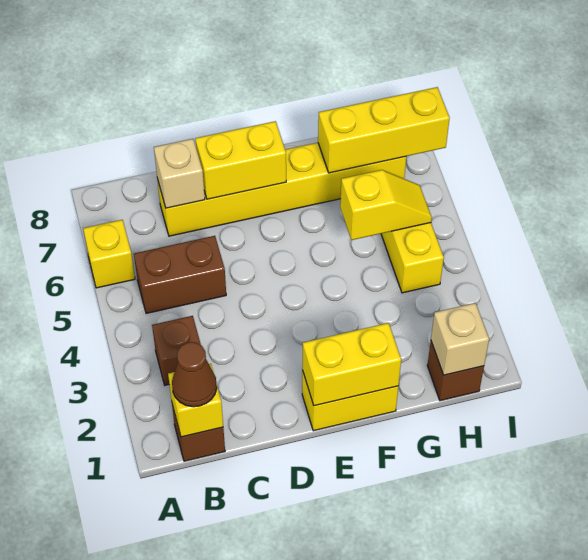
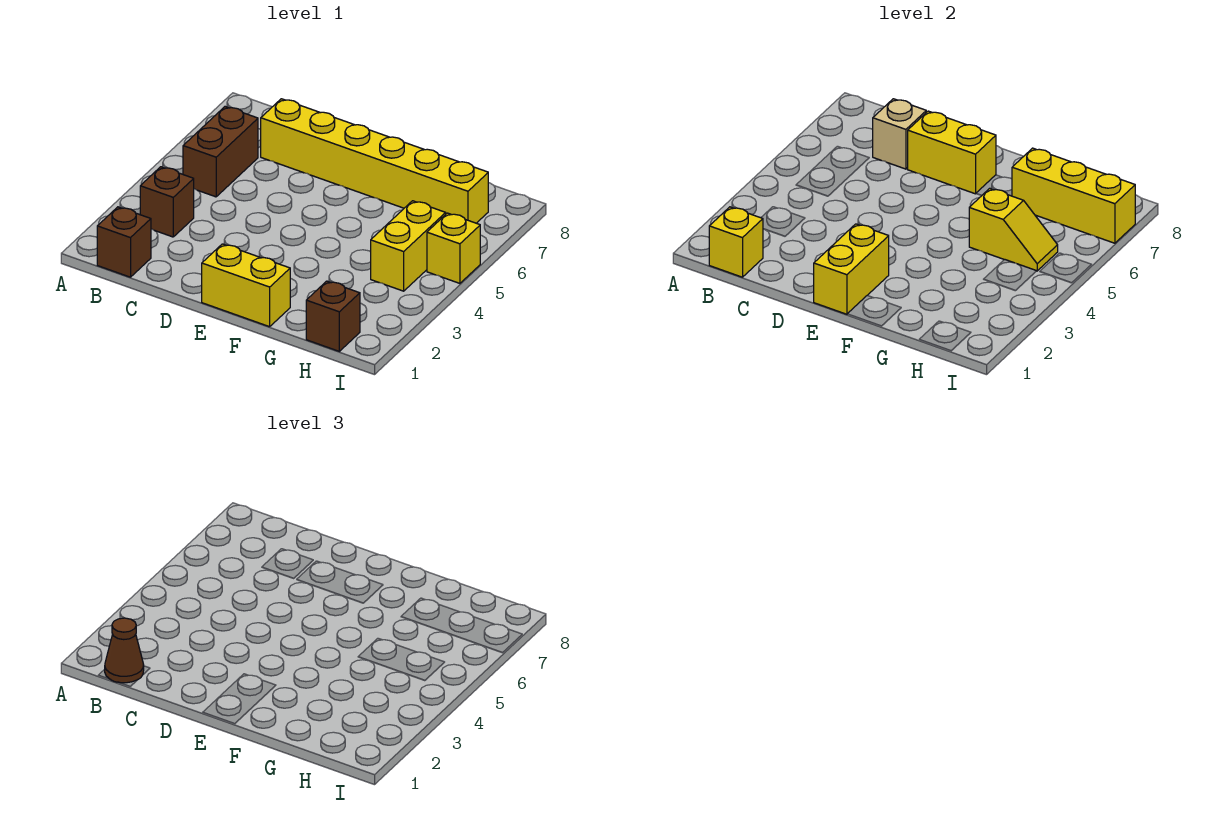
yellow brick A6 level 1 -> yellow brick I5 level 1
brown brick B5:C5 level 1 -> brown brick B5:B6 level 1
yellow brick E1:F1 level 2 -> yellow brick E1:E2 level 2
tan brick H1 level 2 -> none

